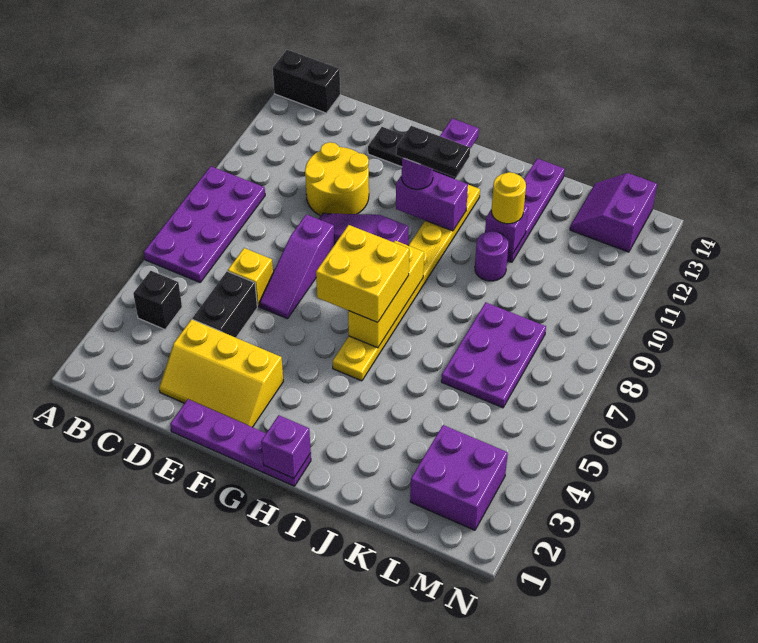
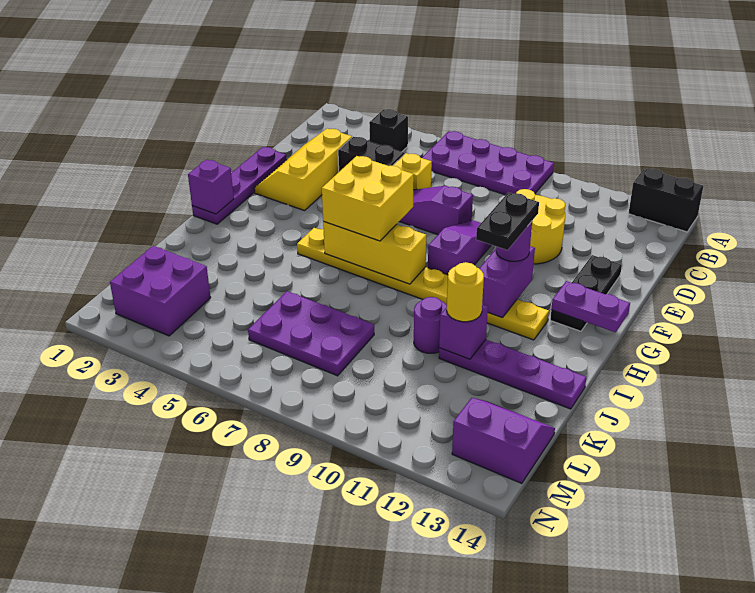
black brick A14:B14 level 1 -> black brick A13:A14 level 1

